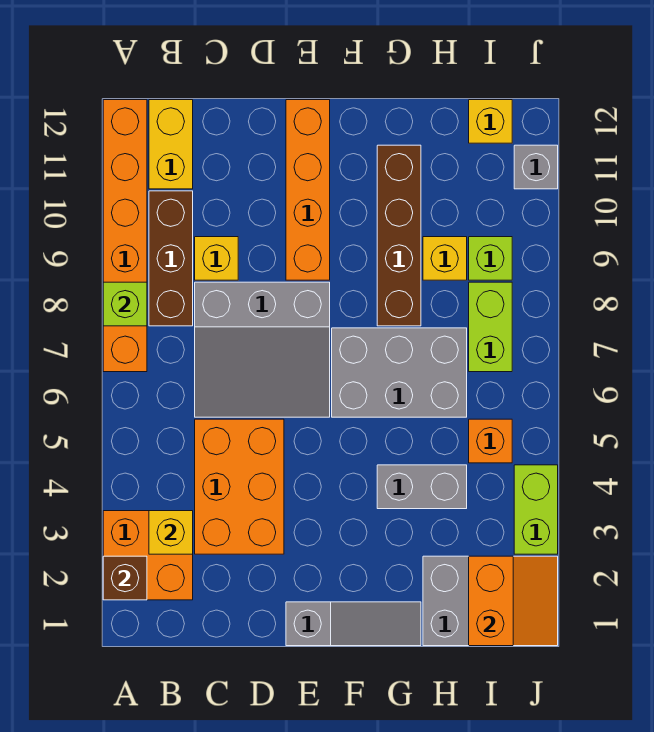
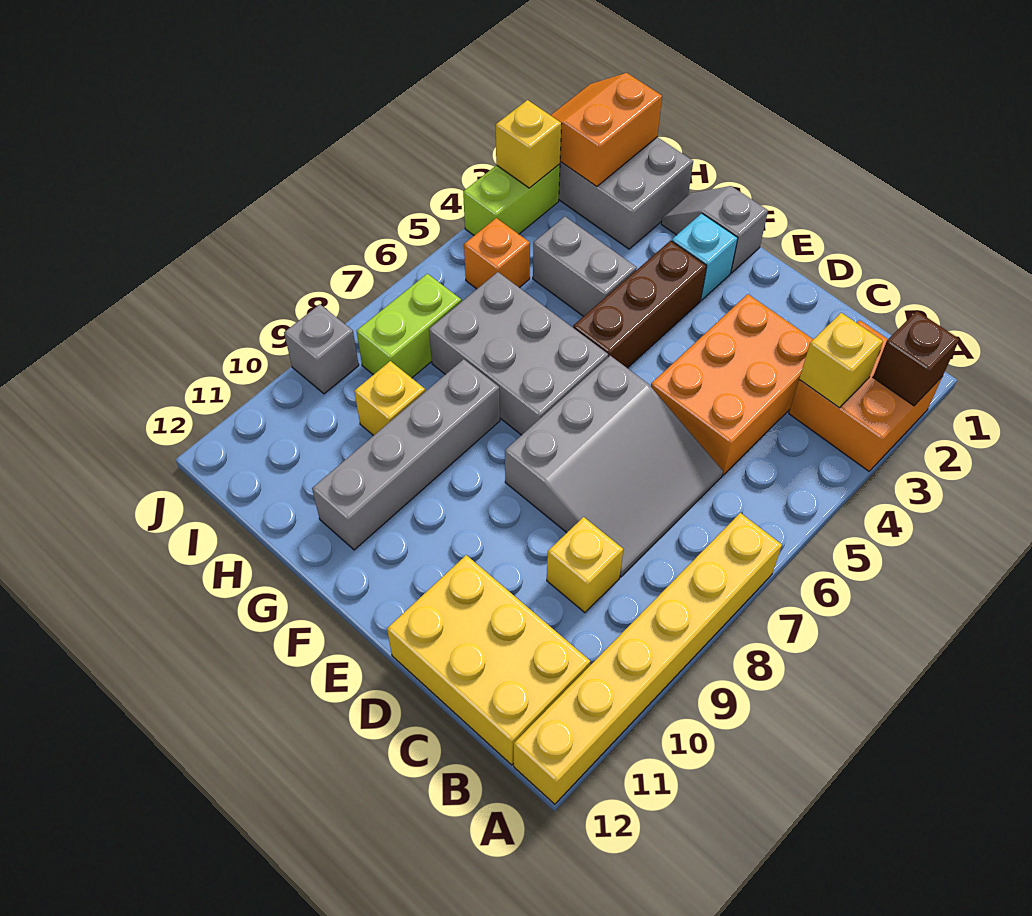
orange brick A7:A12 level 1 -> yellow brick A7:A12 level 1
lime brick A8 level 2 -> none
brown brick B8:B10 level 1 -> brown brick F3:F5 level 1
yellow brick B11:B12 level 1 -> yellow brick B11:D12 level 1
grey slope C6:E8 level 1 top 8 -> grey slope C6:E8 level 1 top E
grey slope E1:G1 level 1 top E -> grey slope F1:G1 level 1 top F
orange brick E9:E12 level 1 -> none
none -> cyan brick F2 level 1
brown brick G8:G11 level 1 -> grey brick G8:G11 level 1
lime brick I9 level 1 -> none
yellow brick I12 level 1 -> yellow brick J3 level 2
grey brick J11 level 1 -> grey brick J9 level 1

